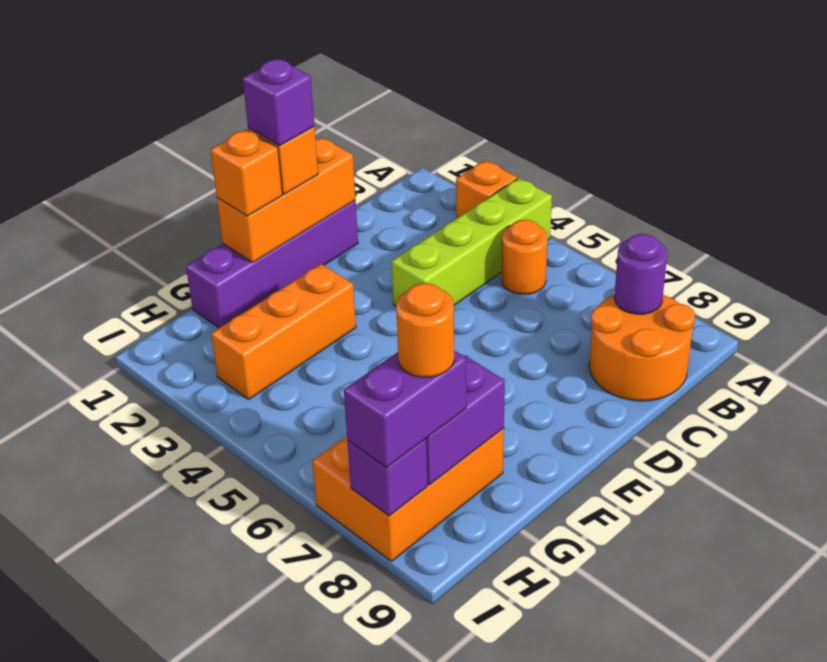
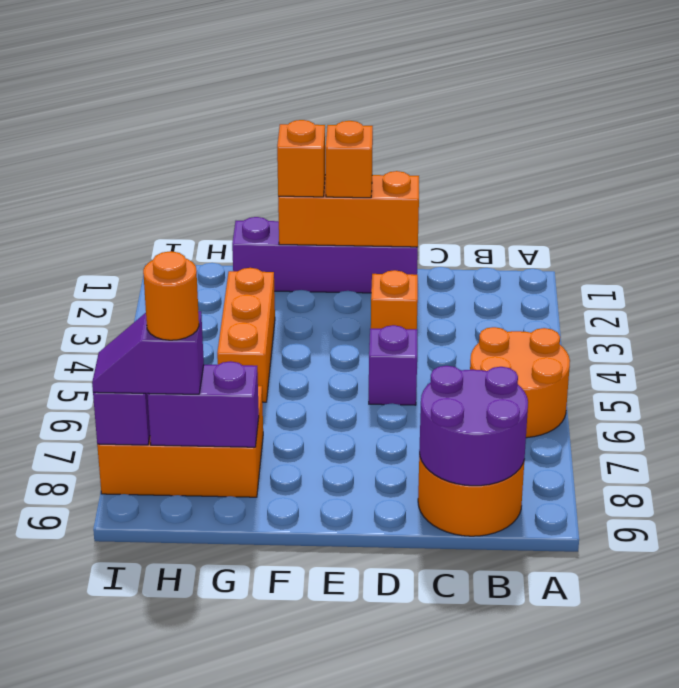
orange brick A3 level 1 -> orange brick D3 level 1
lime brick A4:D4 level 1 -> none
orange round brick B5 level 1 -> orange round brick A5:B6 level 1
purple round brick B8 level 2 -> purple round brick B8:C9 level 2
purple brick E1 level 4 -> purple brick D5 level 1
orange brick F3:H3 level 1 -> orange brick G3:G5 level 1
purple brick H8:I8 level 3 -> purple slope H8:I8 level 3 top H

